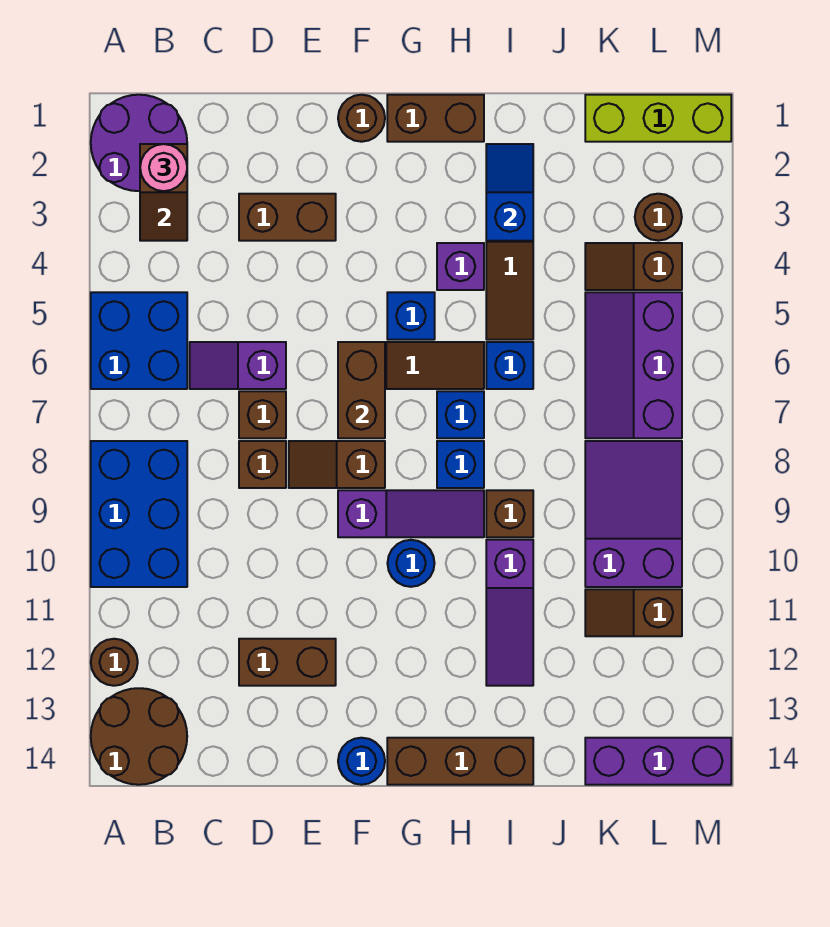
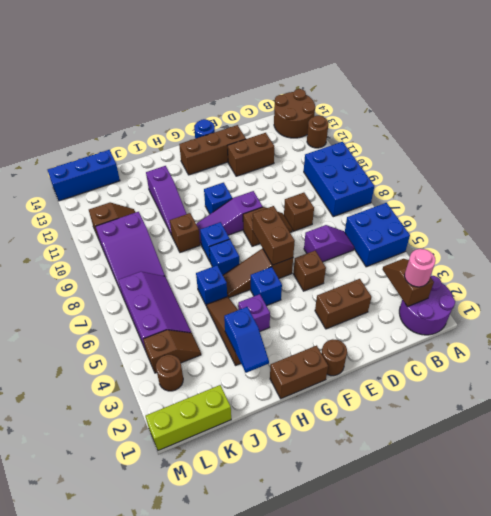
brown brick D7 level 1 -> brown brick E5 level 1
blue round brick G10 level 1 -> blue brick G10 level 1
brown brick G14:I14 level 1 -> brown brick E13:G13 level 1
purple slope I10:I12 level 1 top 10 -> purple slope I10:I12 level 1 top 12
purple brick K14:M14 level 1 -> blue brick K14:M14 level 1

